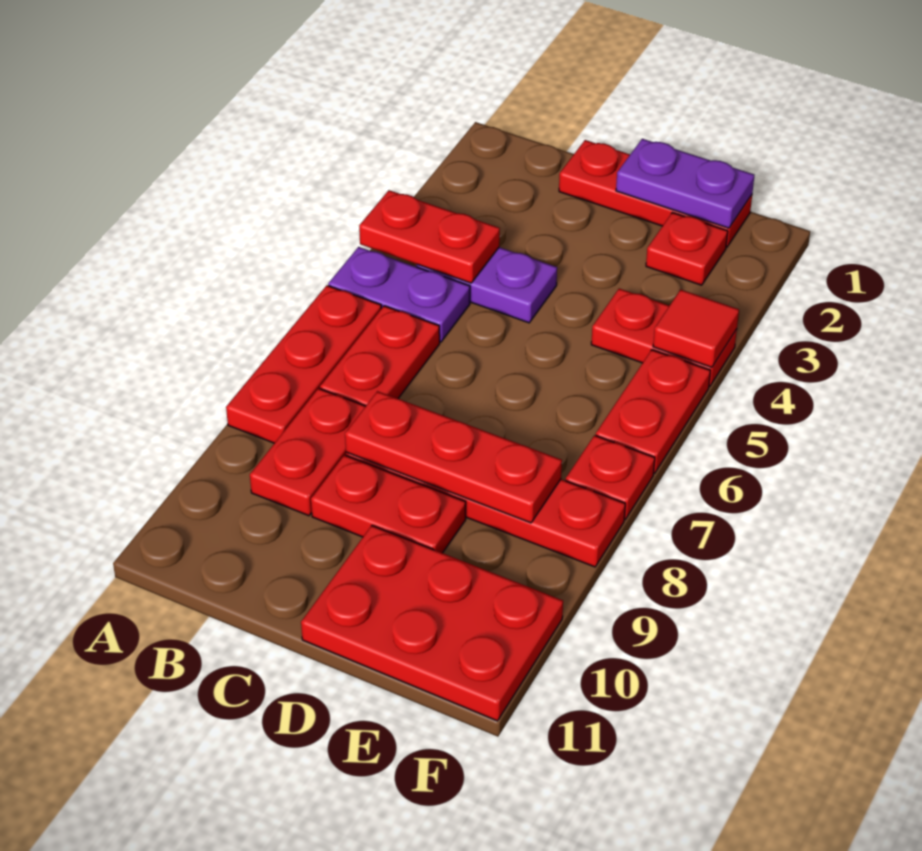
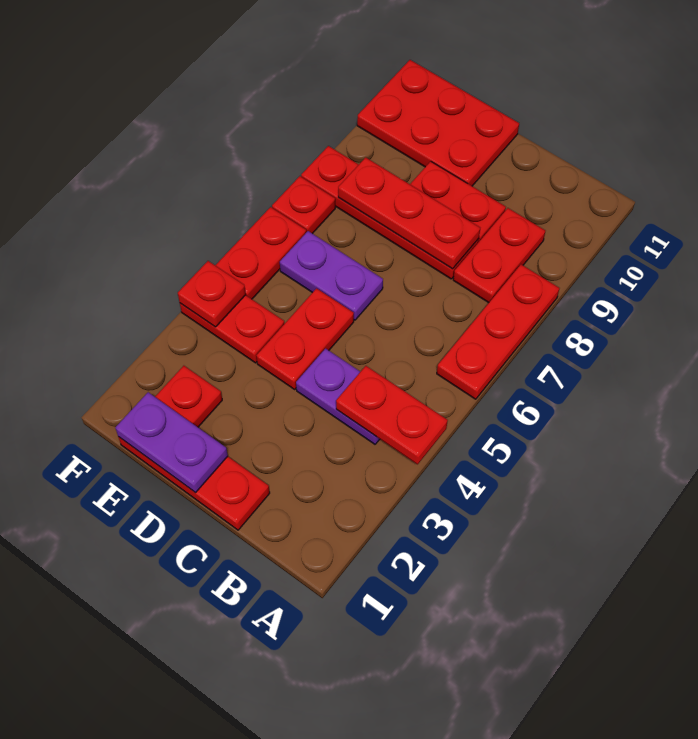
purple plate A5:B5 level 1 -> purple plate D6:E6 level 1
red plate B6:B7 level 1 -> red plate D4:D5 level 1
red tile F4 level 2 -> red plate F4 level 2

